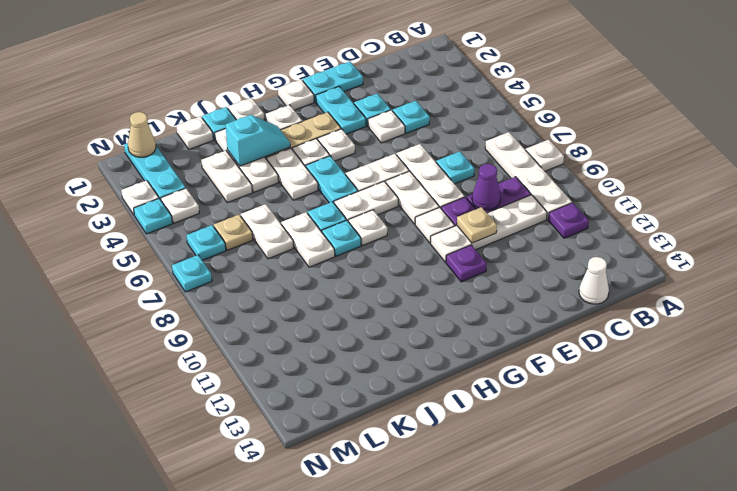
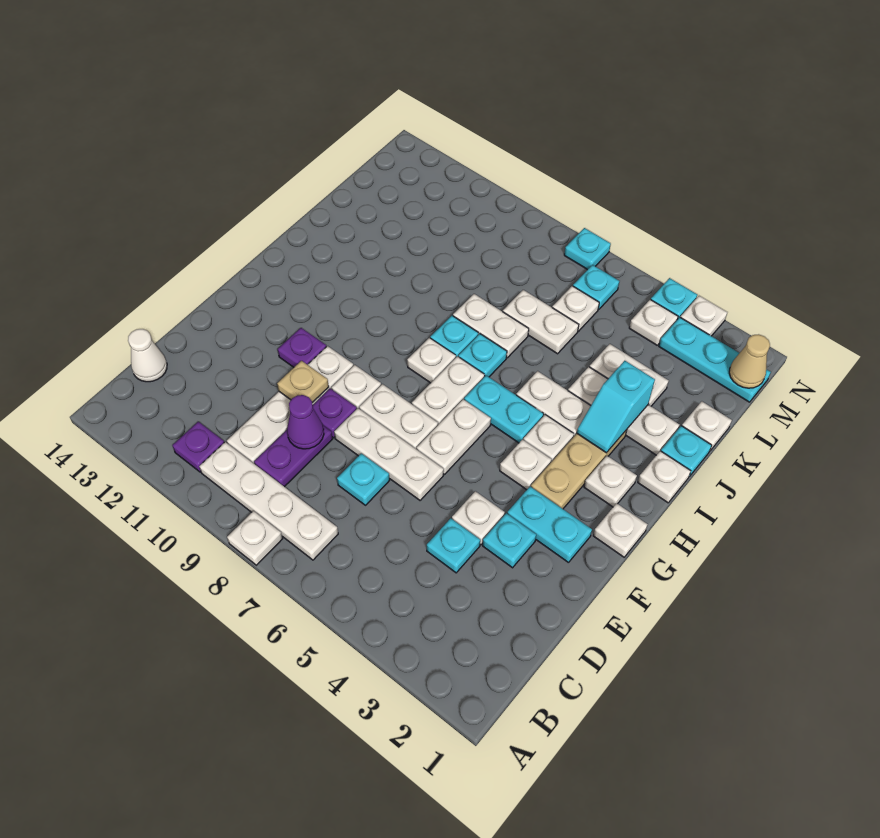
cyan plate E1:F1 level 1 -> none
tan plate L6 level 1 -> white plate L6 level 1

